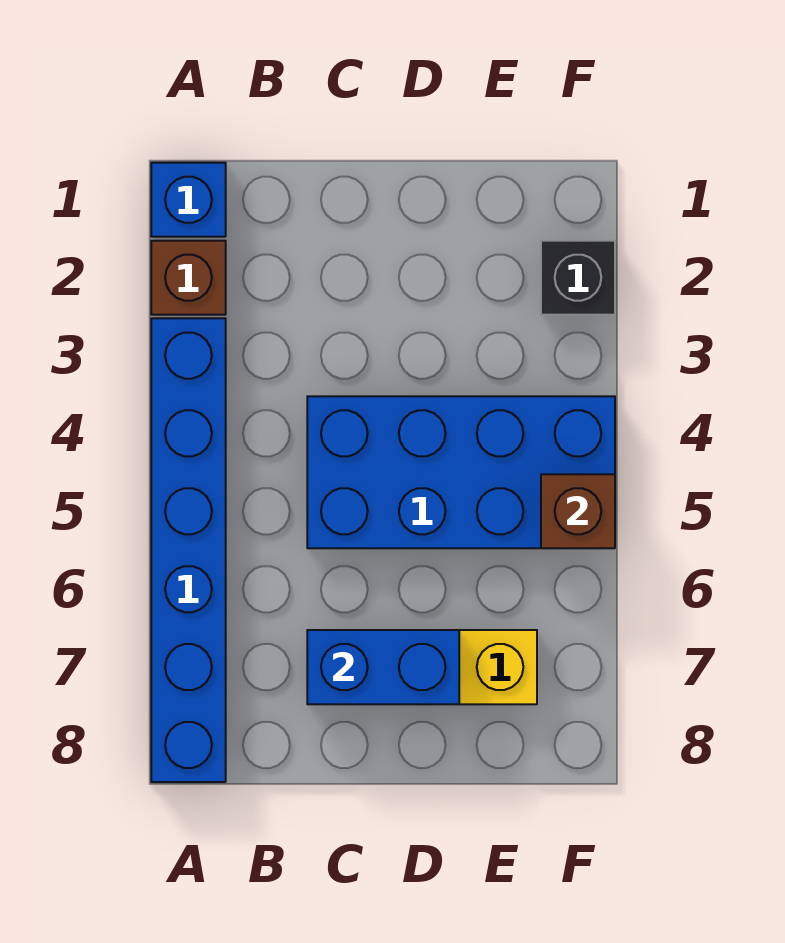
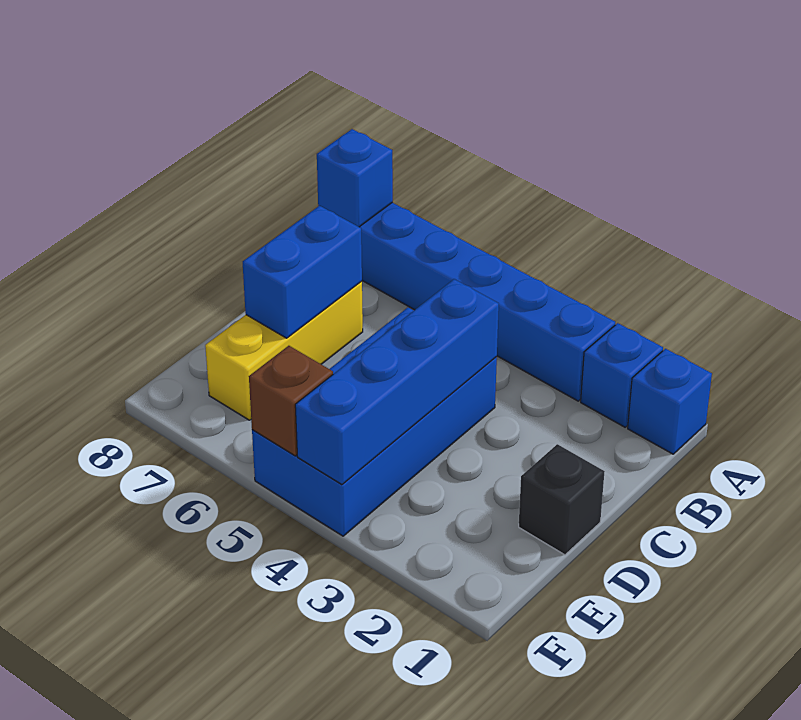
brown brick A2 level 1 -> blue brick A2 level 1
none -> blue brick A8 level 2
none -> blue brick C4:F4 level 2
black brick F2 level 1 -> black brick D1 level 1

